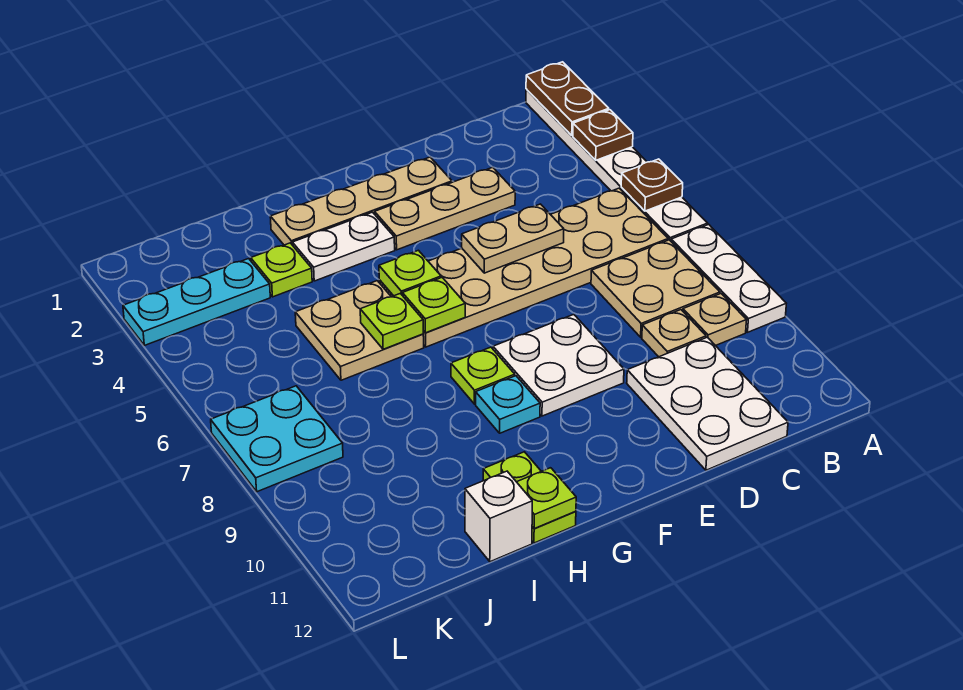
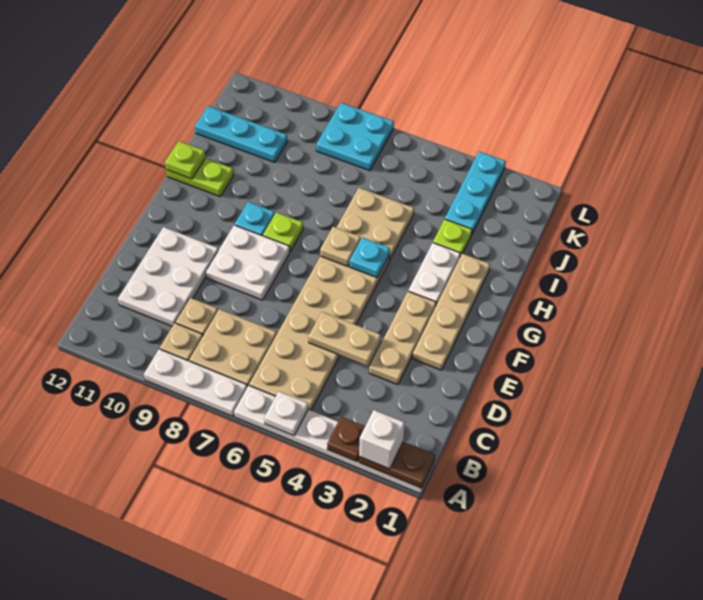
brown plate A5 level 2 -> white plate A5 level 2
white plate C10:D12 level 1 -> white plate C10:E11 level 1
tan plate D5:E5 level 2 -> tan plate D4:D5 level 2
lime plate G5 level 2 -> cyan plate G5 level 2
lime plate G6 level 2 -> tan plate G6 level 2
lime plate H6 level 2 -> none
white brick I12 level 1 -> white brick A2 level 3
none -> cyan plate J10:J12 level 1

